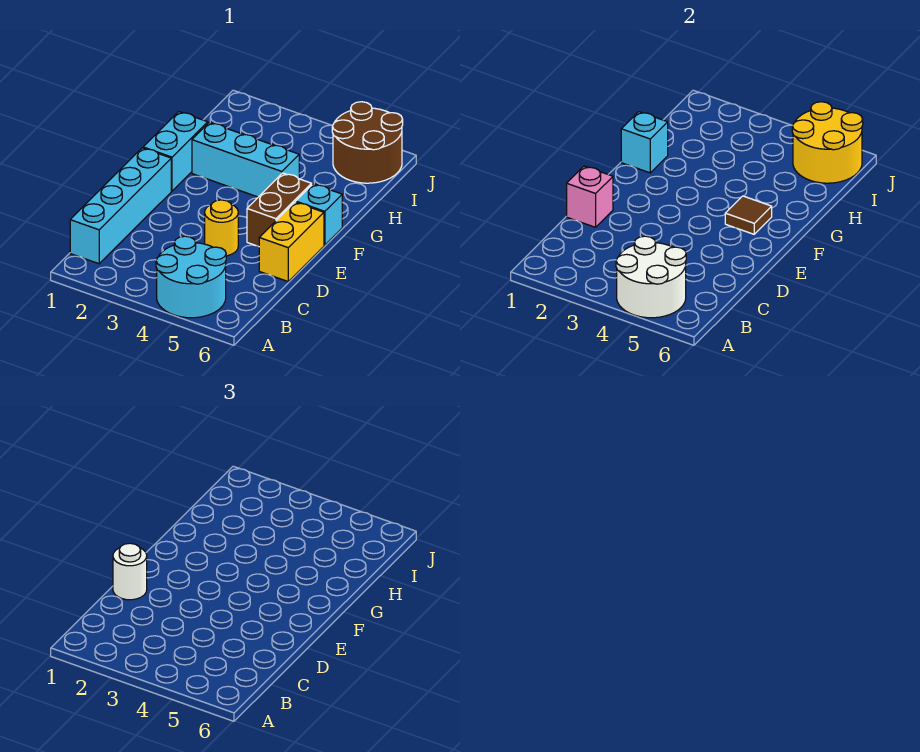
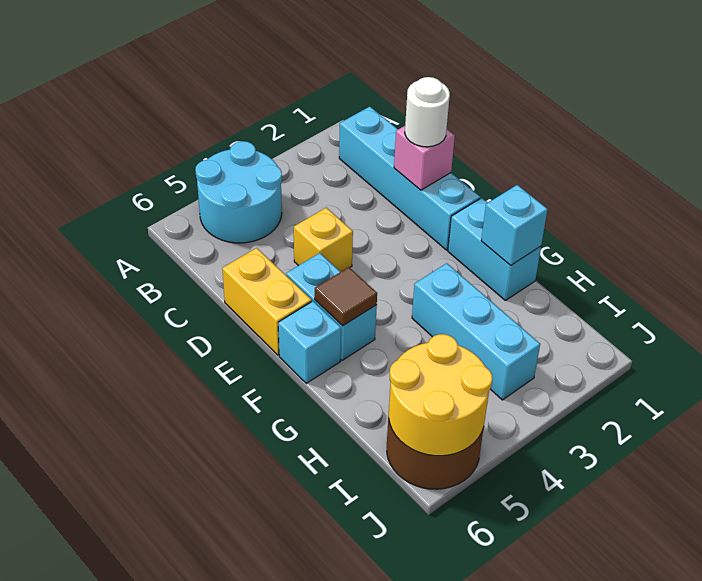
white round brick A4:B5 level 2 -> none
yellow round brick D4 level 1 -> yellow brick D4 level 1
brown brick E5:F5 level 1 -> cyan brick E5:F5 level 1
cyan brick G2:G4 level 1 -> cyan brick G3:I3 level 1

